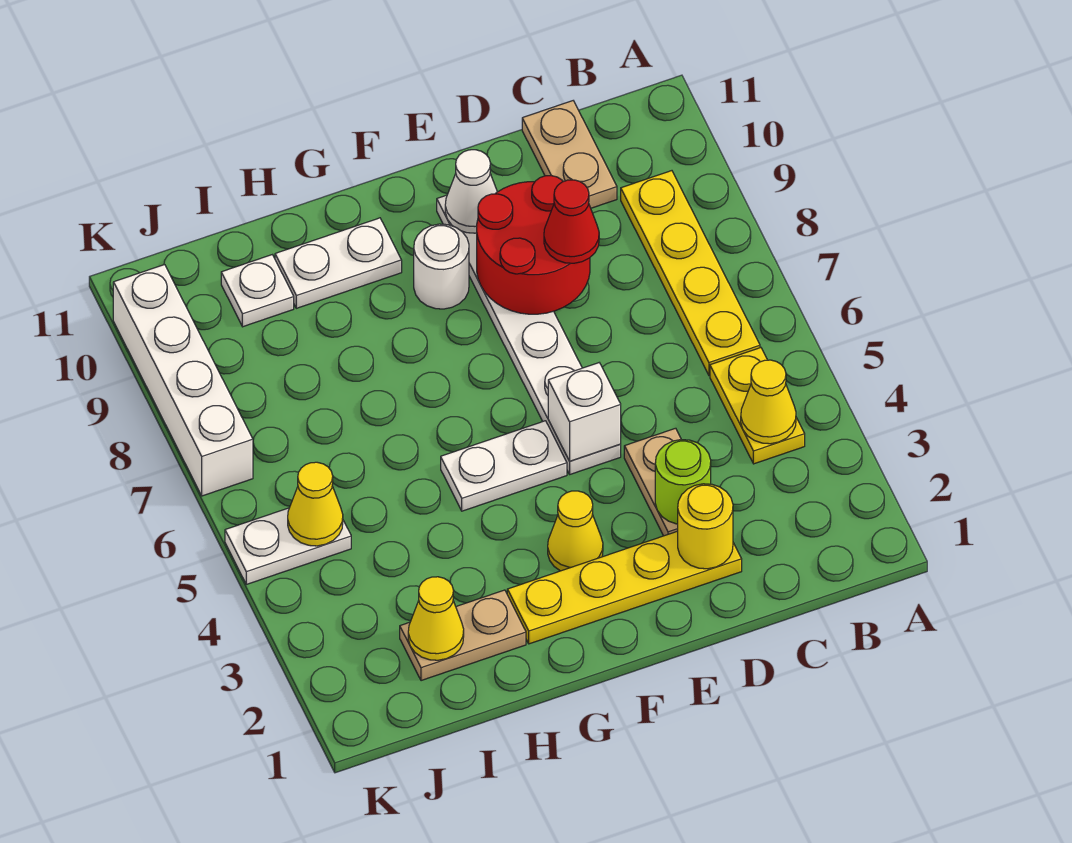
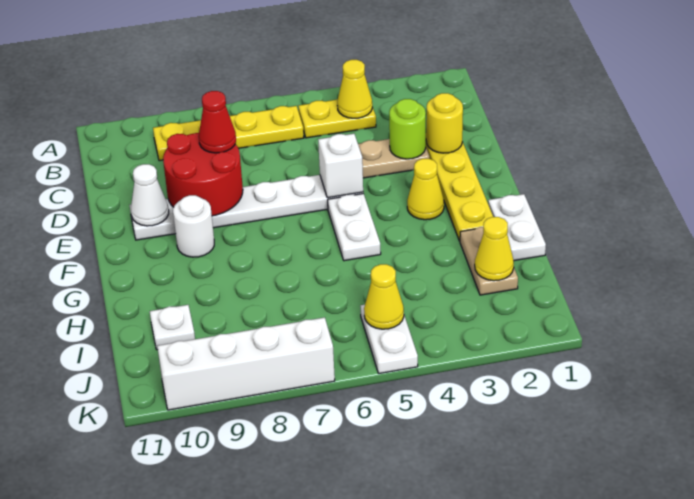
tan plate C10:C11 level 1 -> none
white plate G10:H10 level 1 -> white plate G1:H1 level 1

